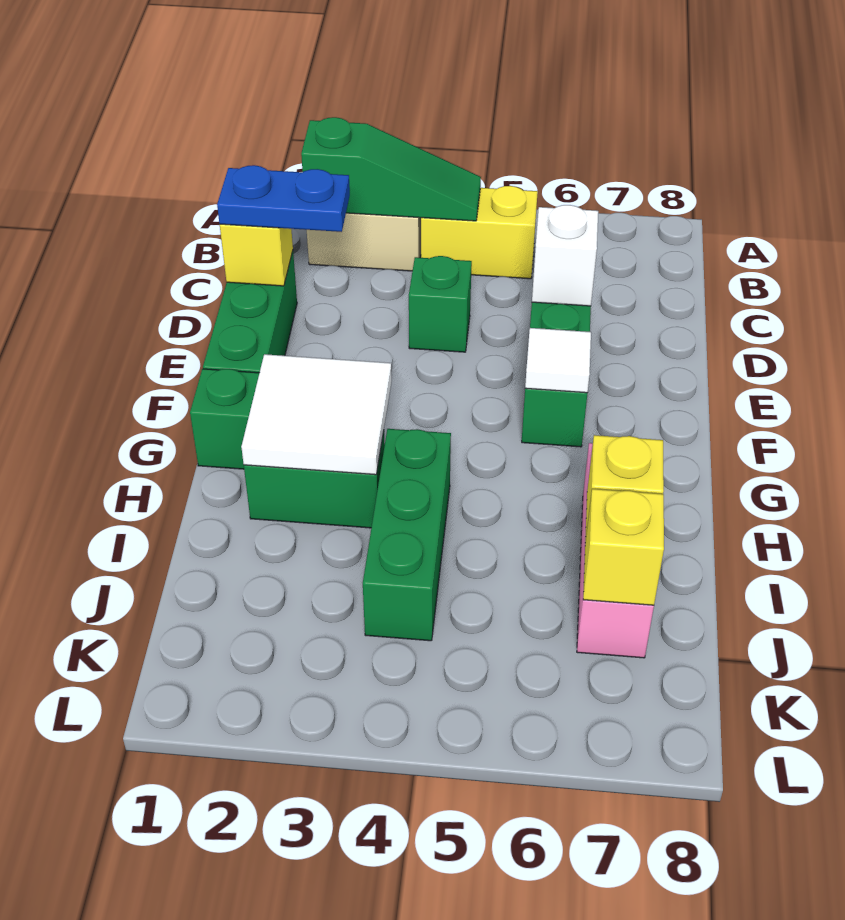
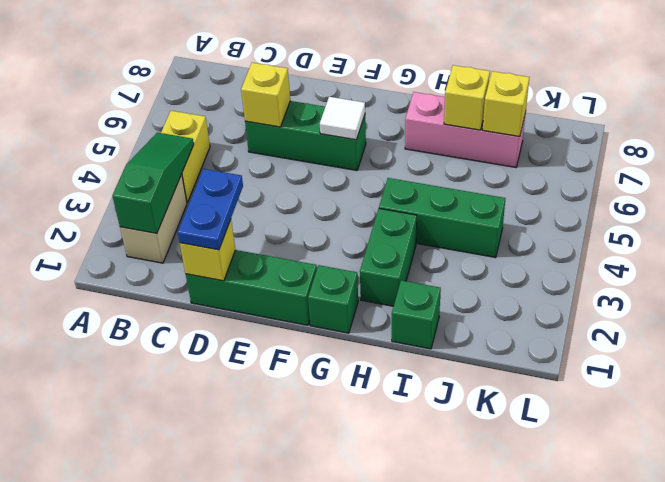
green brick D4 level 1 -> green brick I1 level 1
white brick D6 level 2 -> yellow brick D6 level 2
white tile G2:H3 level 2 -> none

